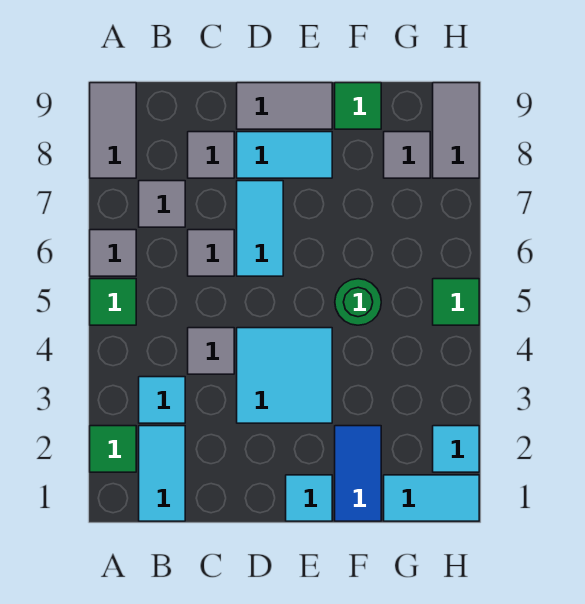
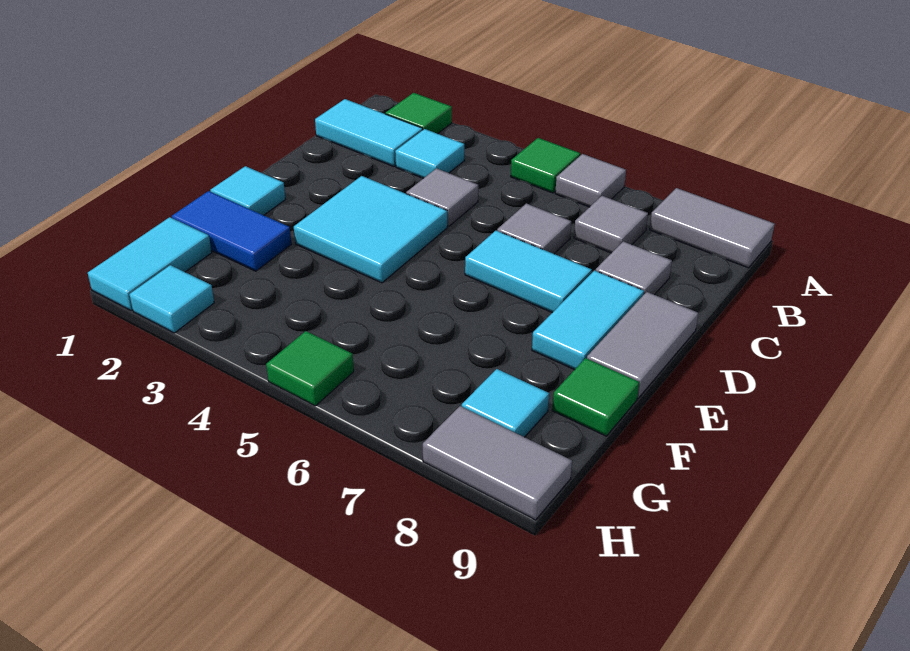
green round brick F5 level 1 -> none
grey tile G8 level 1 -> cyan tile G8 level 1

